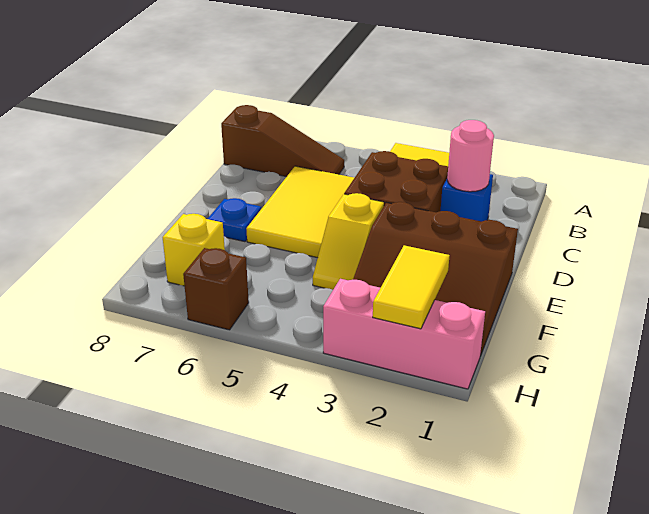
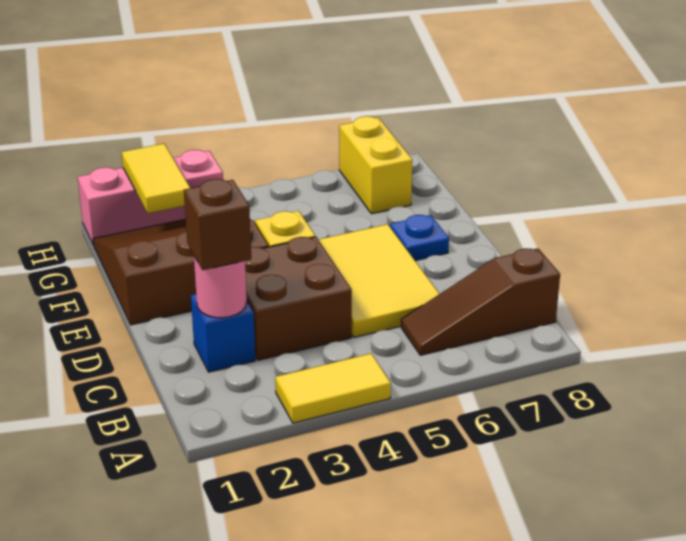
yellow brick G7 level 1 -> yellow brick G7:H7 level 1
brown brick H6 level 1 -> brown brick C2 level 3

